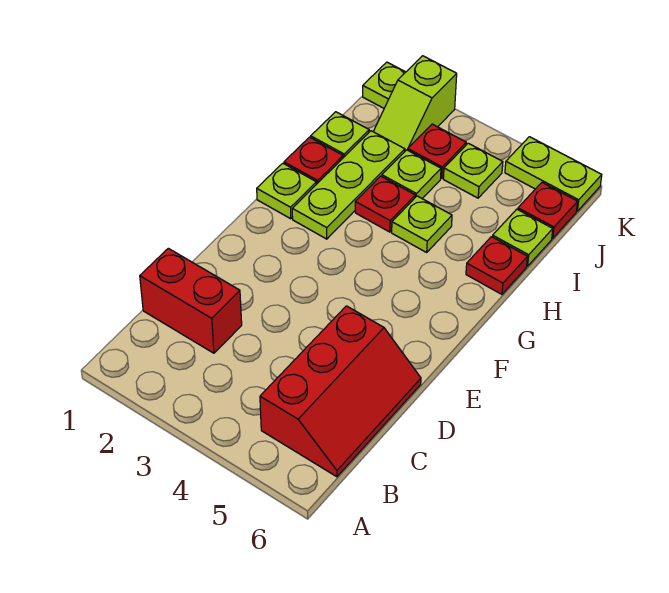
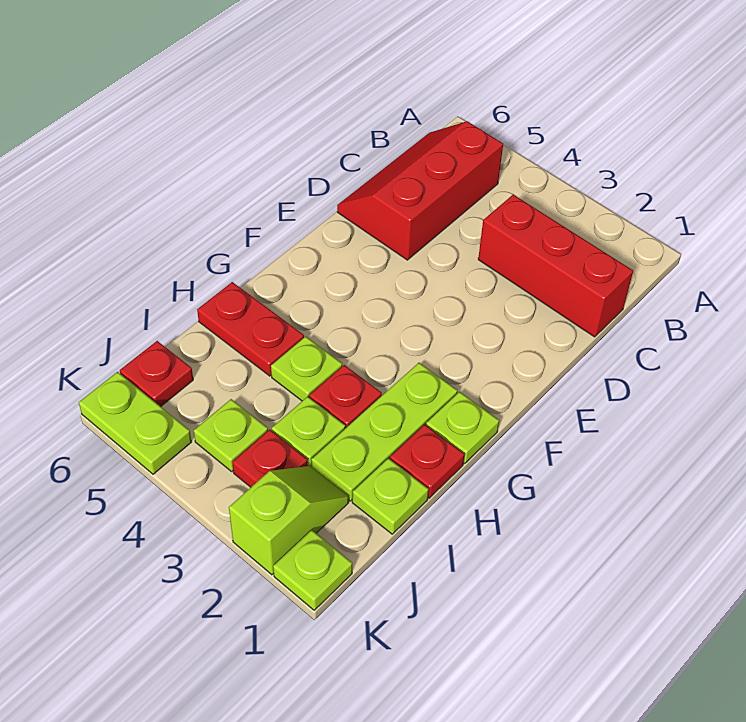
red brick C1:C2 level 1 -> red brick C1:C3 level 1
red plate H6 level 1 -> red plate H5:H6 level 1
lime plate I6 level 1 -> none

